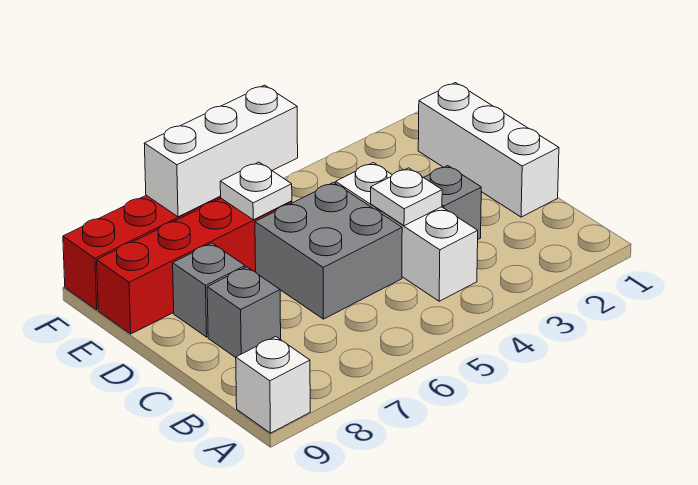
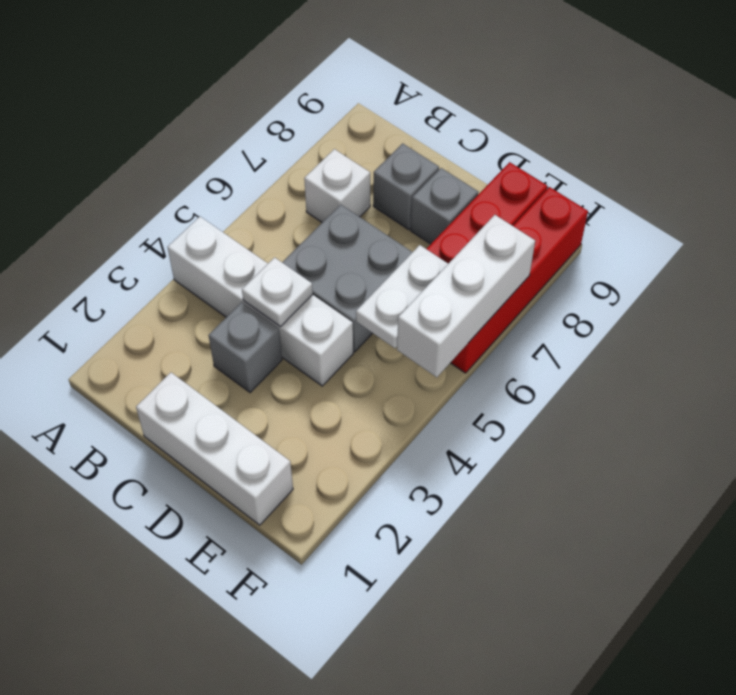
white brick A9 level 1 -> white brick B7 level 1
white brick B4:D4 level 1 -> white brick A4:D4 level 1
white plate E6 level 2 -> white plate E5:E6 level 2

